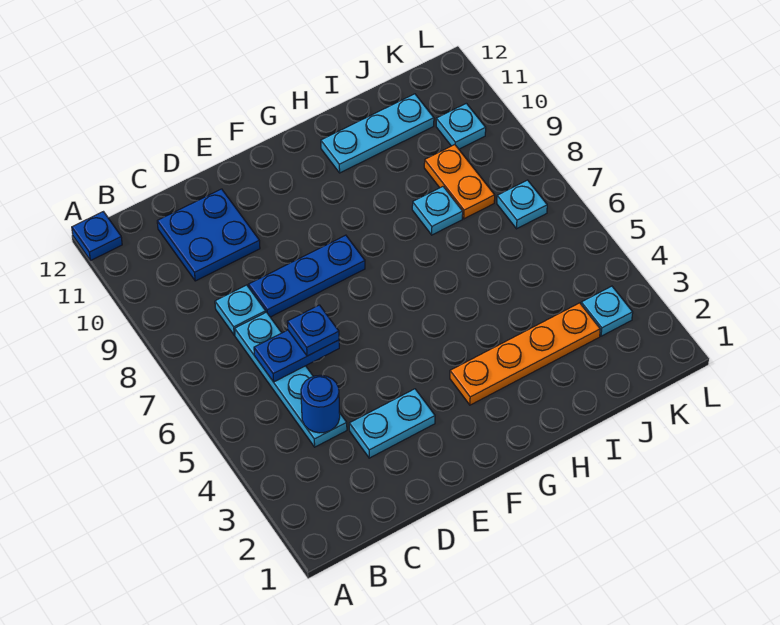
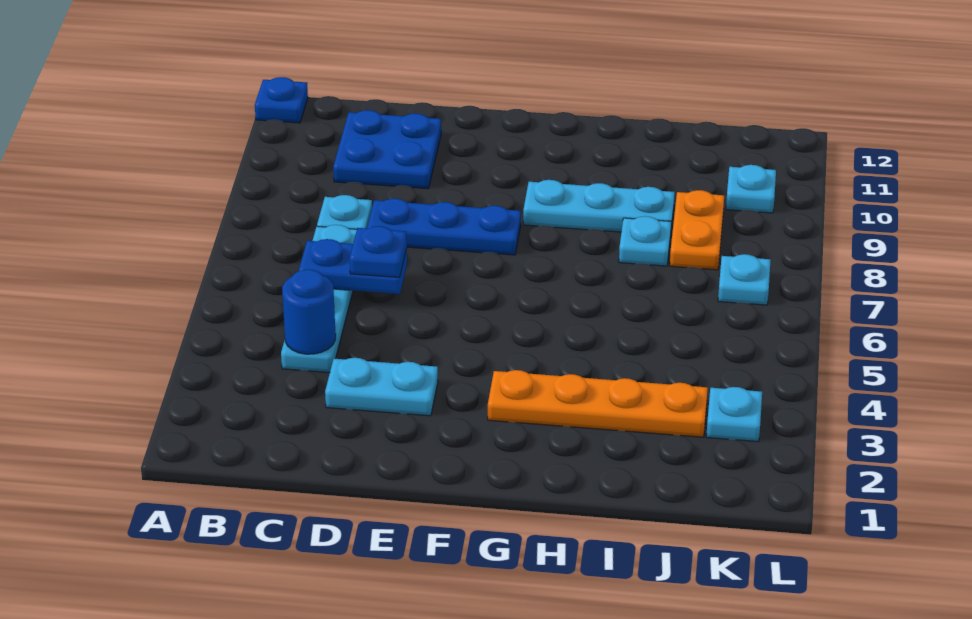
cyan plate H11:J11 level 1 -> cyan plate G9:I9 level 1

